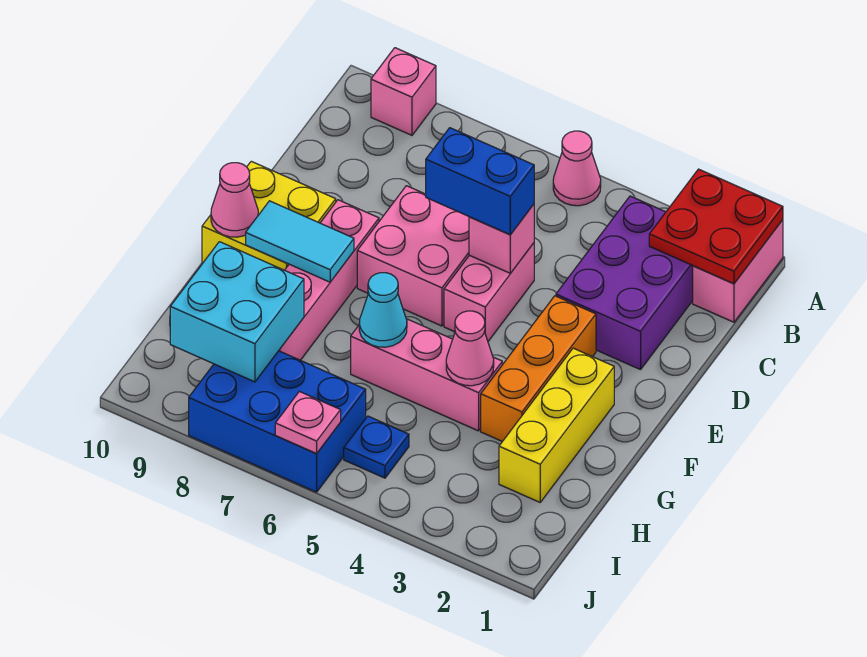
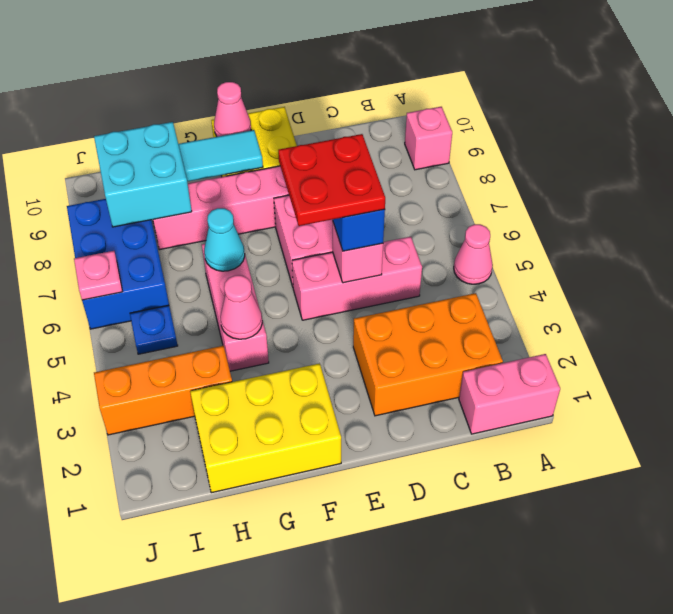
red plate A1:B2 level 2 -> red plate D5:E6 level 4
purple brick B2:D3 level 1 -> orange brick B2:D3 level 1
pink brick D5:E5 level 1 -> pink brick C5:E5 level 1
orange brick E3:G3 level 1 -> orange brick H3:J3 level 1
yellow brick F2:H2 level 1 -> yellow brick F1:H2 level 1
cyan tile F8:F9 level 2 -> cyan tile F9:G9 level 2

